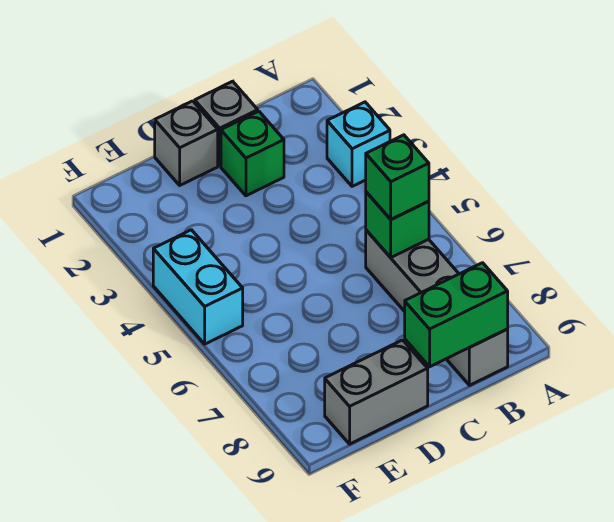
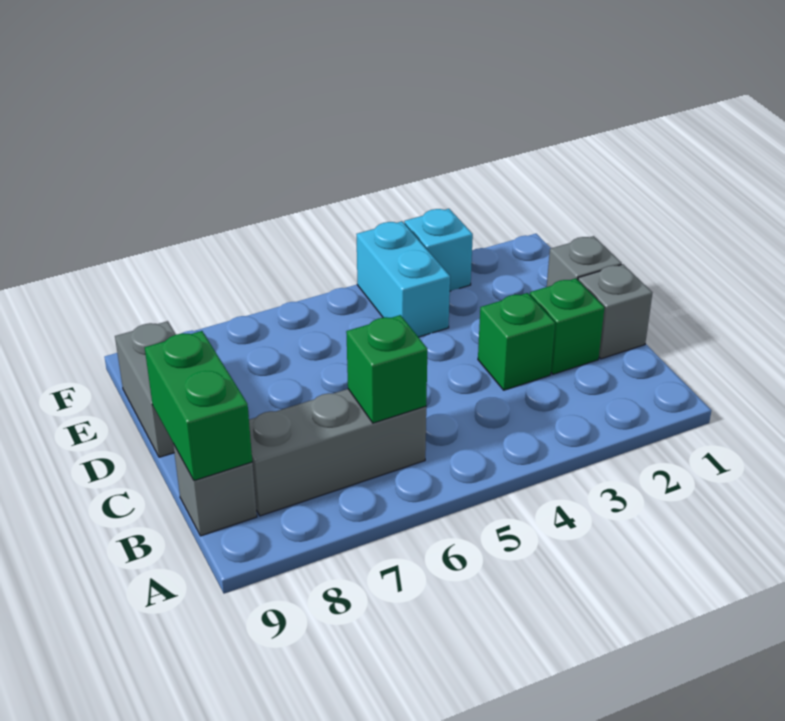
cyan brick A3 level 1 -> cyan brick F3 level 1
green brick B6 level 3 -> green brick C3 level 1
cyan brick F4:F5 level 1 -> cyan brick E4:F4 level 1

